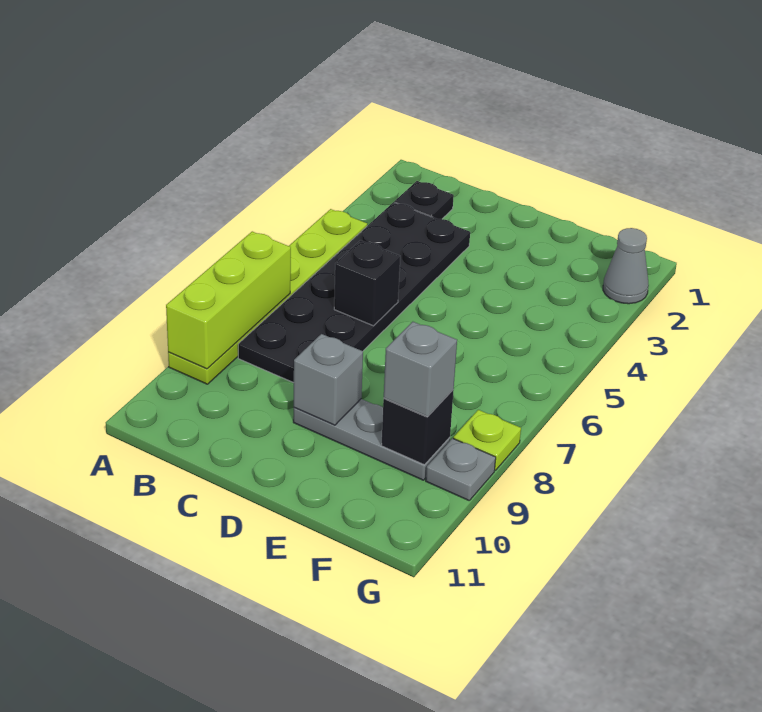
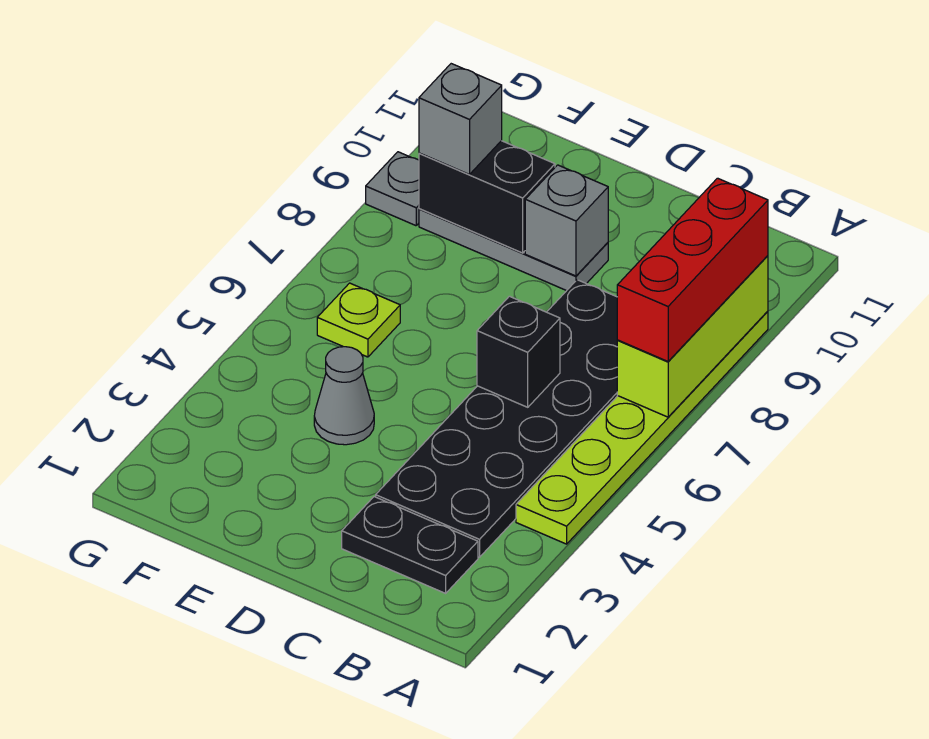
none -> red brick A7:A9 level 3
black plate B2 level 1 -> black plate B2:C2 level 1
black brick F9 level 2 -> black brick E9:F9 level 2
grey cone G2 level 1 -> grey cone E4 level 1
lime plate G8 level 1 -> lime plate F6 level 1

